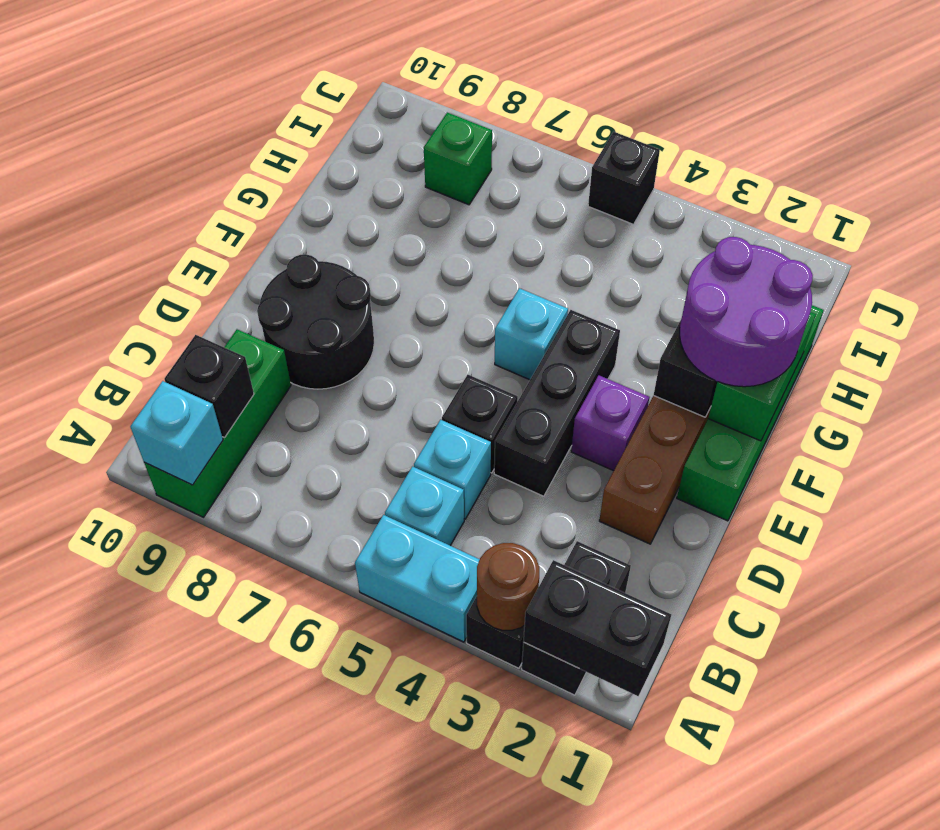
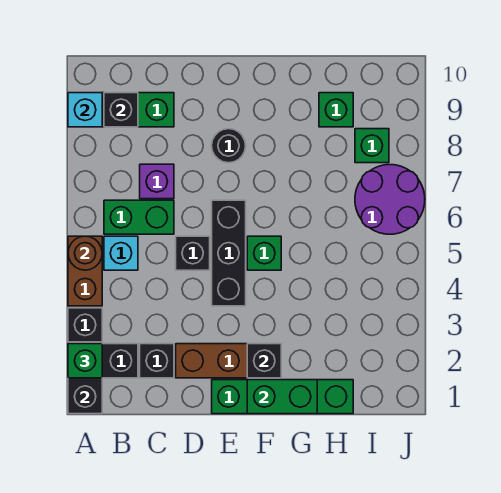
none -> green brick A2 level 3
brown round brick A3 level 2 -> brown round brick A5 level 2
cyan brick A4:A5 level 1 -> brown brick A4:A5 level 1
none -> green brick B6:C6 level 1
cyan brick C5 level 1 -> none
black brick D4:F4 level 1 -> black brick E4:E6 level 1
black round brick D8:E9 level 1 -> black round brick E8 level 1
purple brick E3 level 1 -> purple brick C7 level 1
purple round brick F1:G2 level 3 -> purple round brick I6:J7 level 1
cyan brick F5 level 1 -> green brick F5 level 1
none -> green brick H9 level 1
black brick J5 level 1 -> black brick C2 level 1

